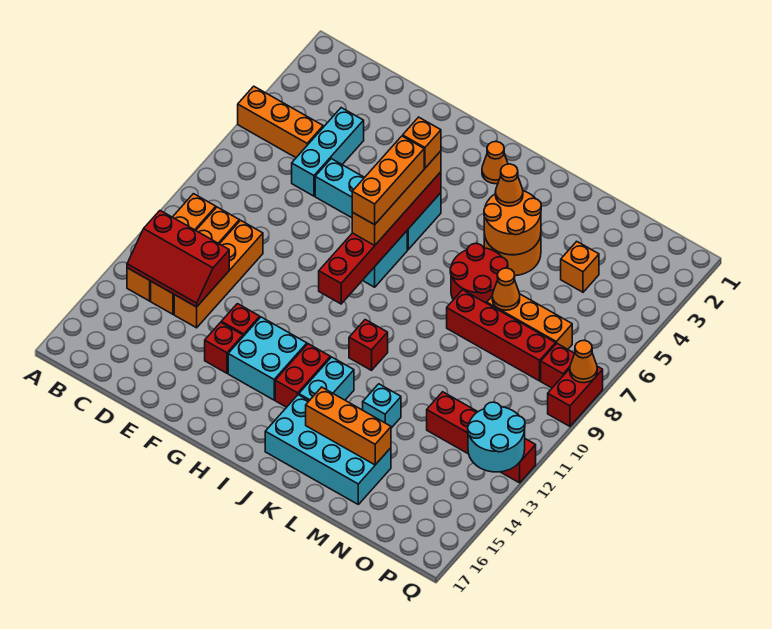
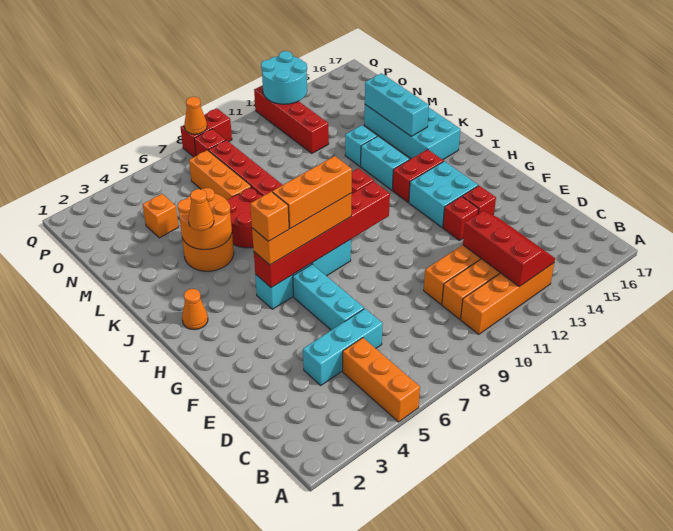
cyan brick J13:J14 level 1 -> cyan brick J13:K13 level 1
orange brick K15:M15 level 2 -> cyan brick K15:M15 level 2
orange cone M7 level 2 -> none

